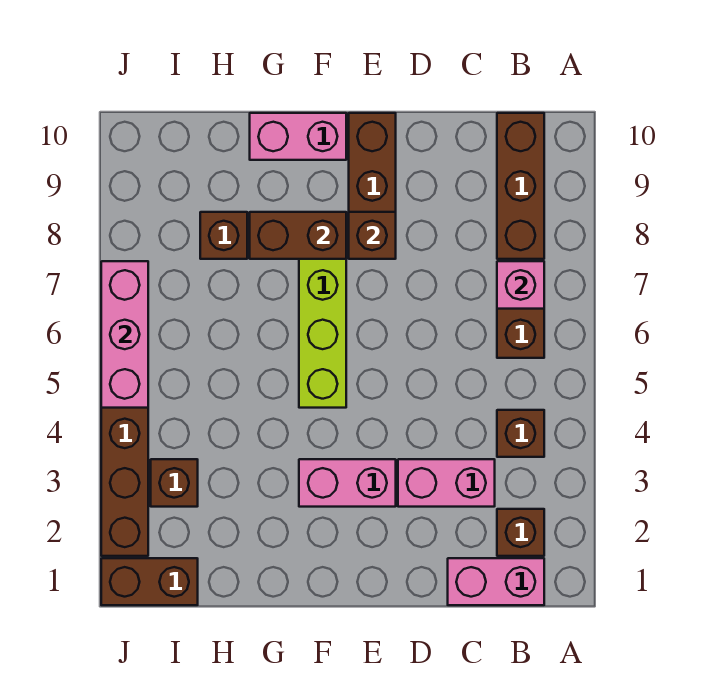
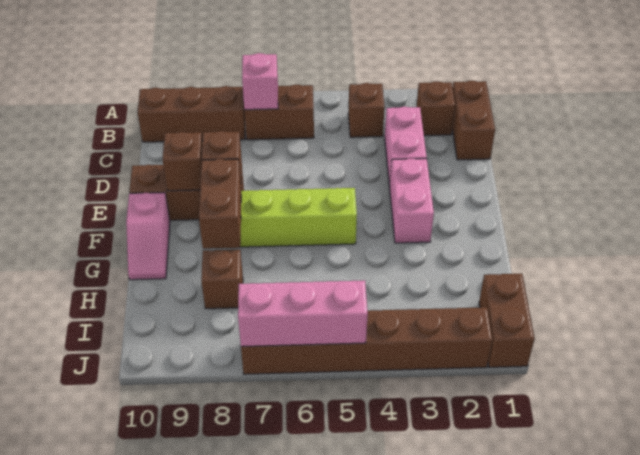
pink brick B1:C1 level 1 -> brown brick B1:C1 level 1
pink brick F10:G10 level 1 -> pink slope F10:G10 level 1 top F
brown brick I3 level 1 -> brown brick E9 level 2

